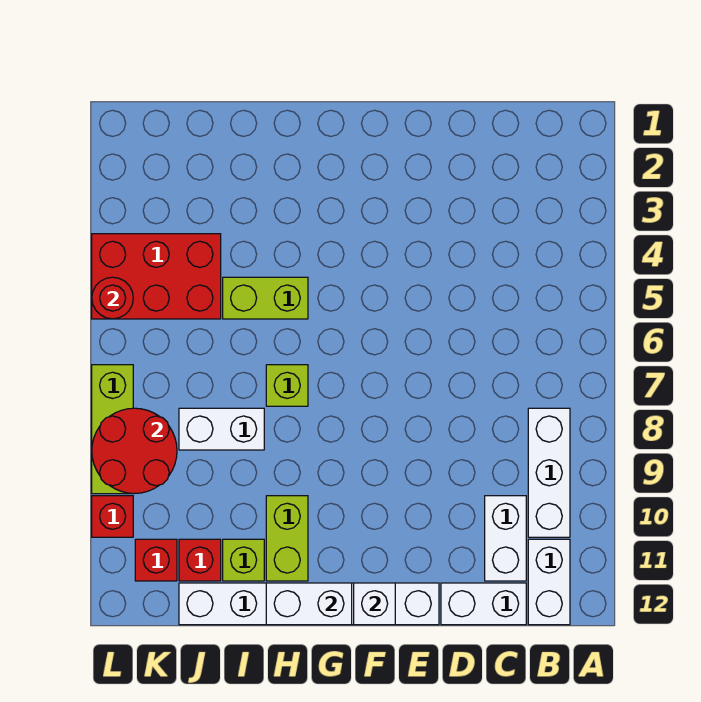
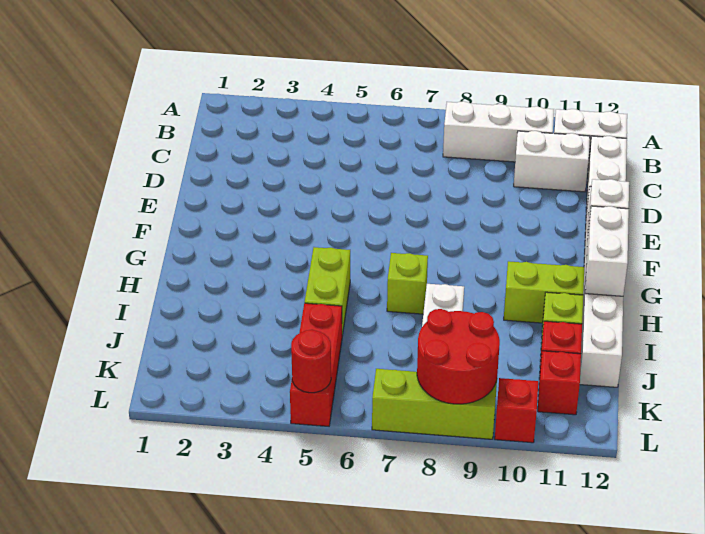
red brick J4:L5 level 1 -> red brick J5:L5 level 1

